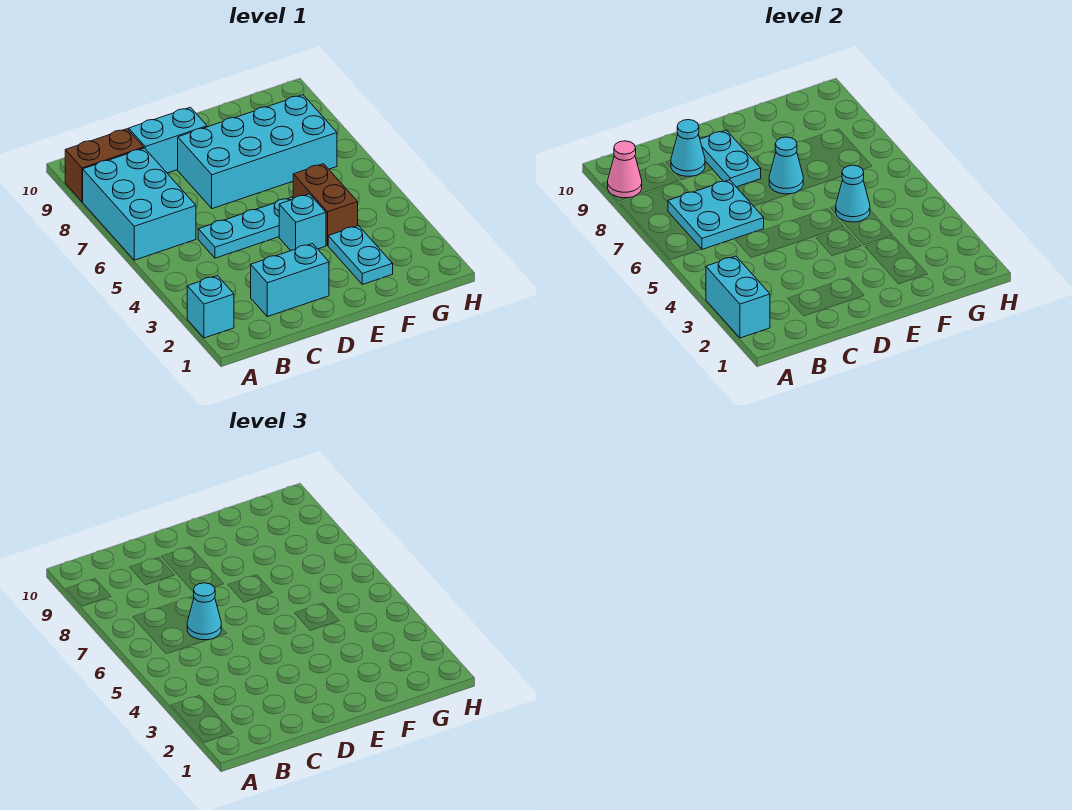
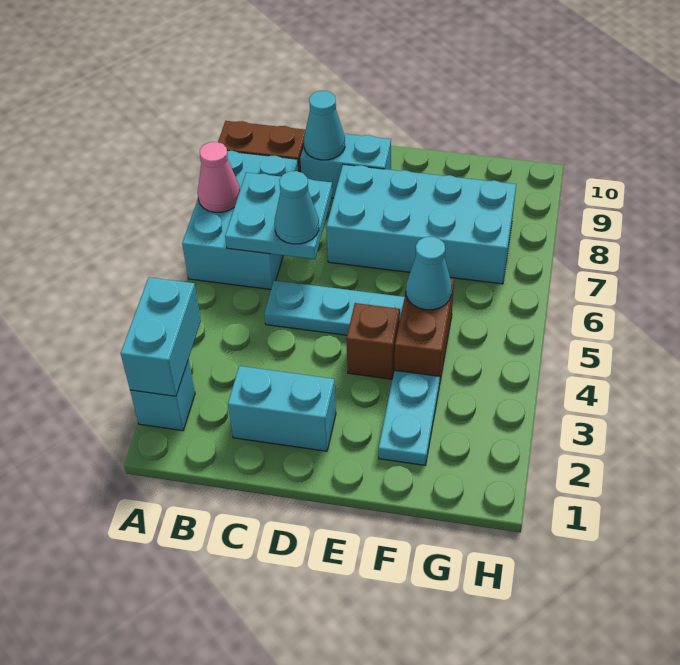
pink cone A9 level 2 -> pink cone A7 level 2
cyan plate D8:D9 level 2 -> none
cyan brick E4 level 1 -> brown brick E4 level 1
cyan cone E7 level 2 -> none

